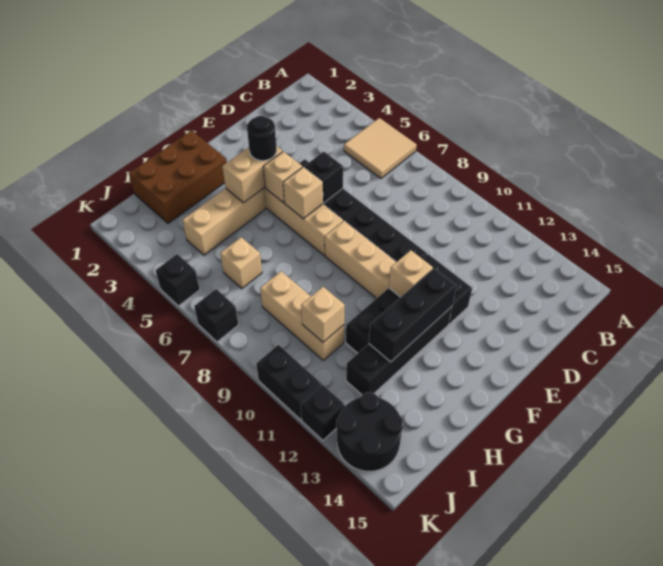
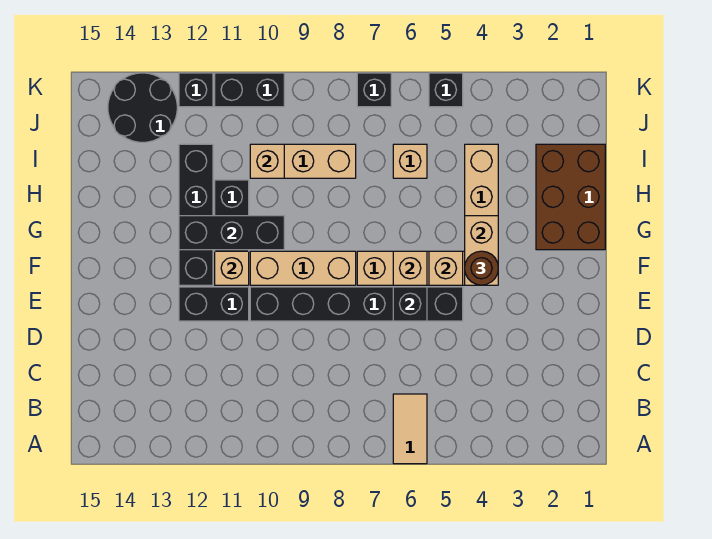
tan tile A5:B6 level 1 -> tan tile A6:B6 level 1
black round brick F4 level 3 -> brown round brick F4 level 3
black brick F12:H12 level 2 -> black brick G10:G12 level 2

